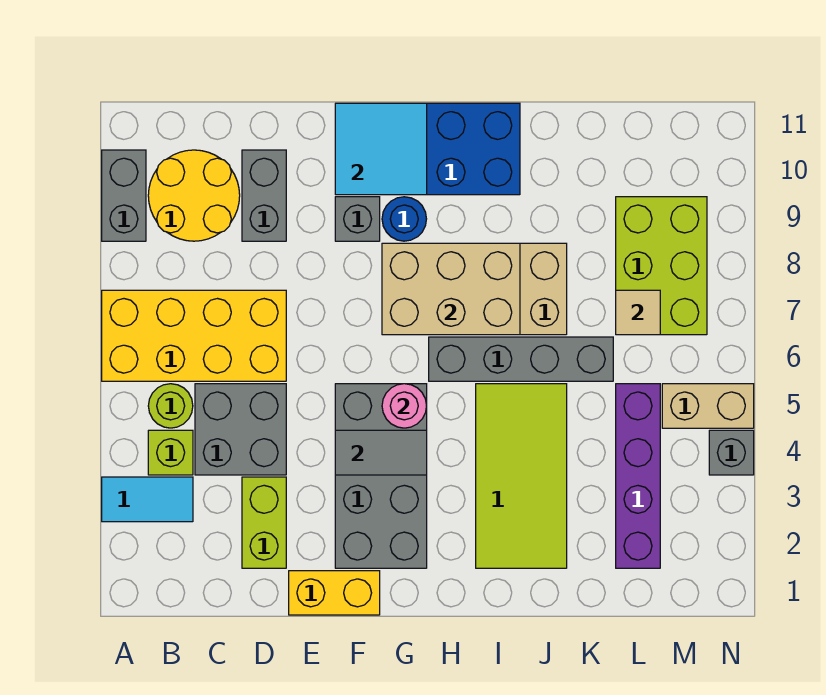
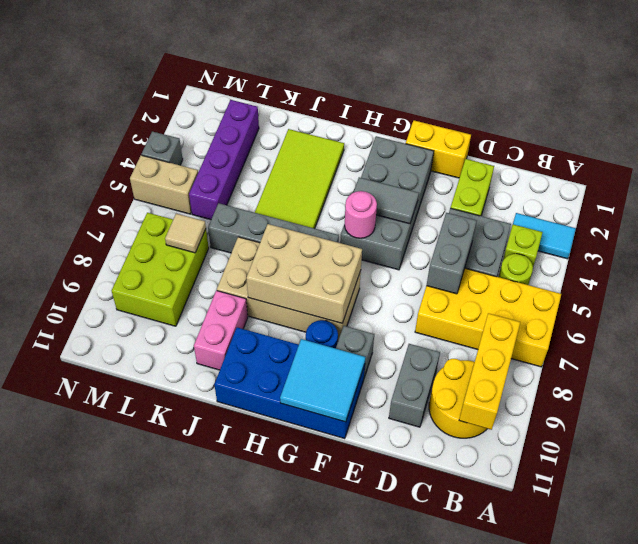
grey brick A9:A10 level 1 -> grey brick D5:D6 level 2
none -> yellow brick B8:B10 level 2
none -> pink brick J9:J10 level 1

